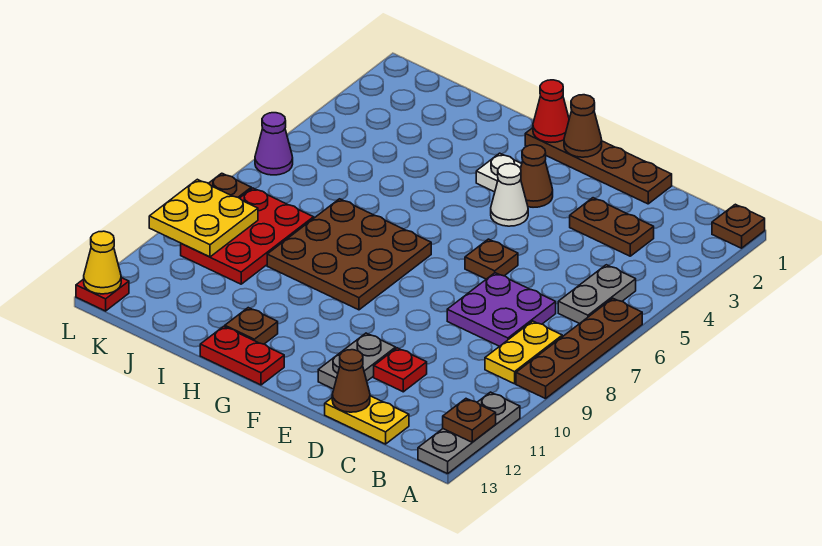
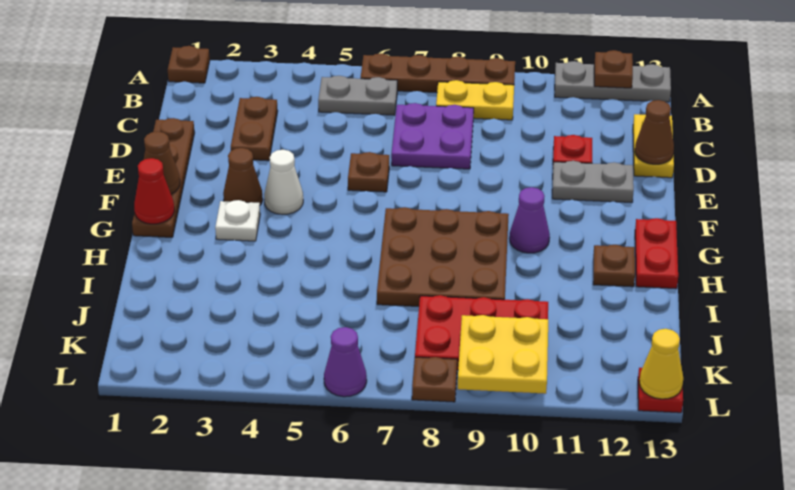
none -> purple cone G10 level 1

